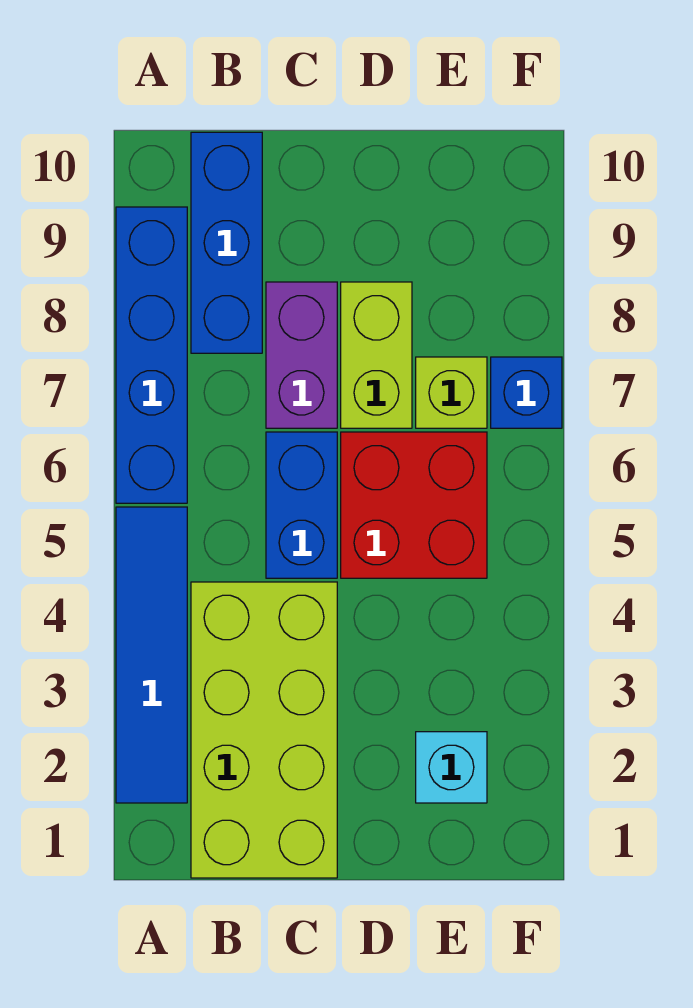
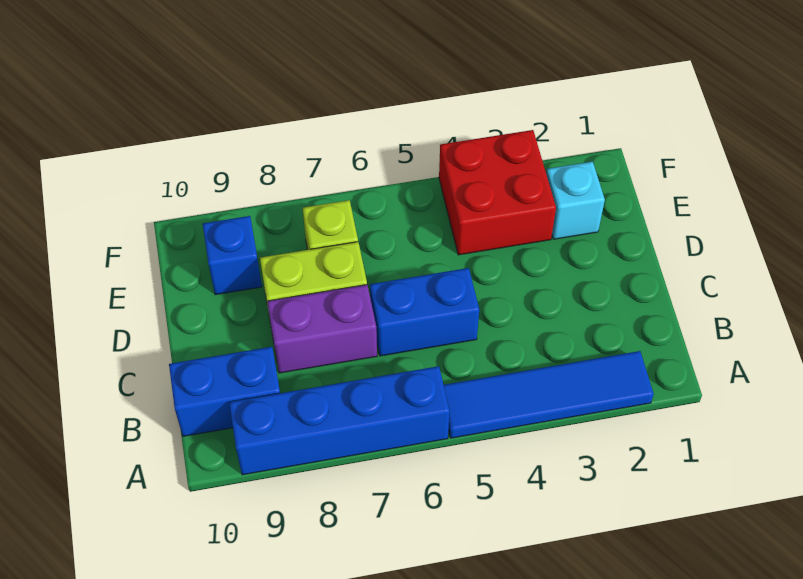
lime brick B1:C4 level 1 -> none
blue brick B8:B10 level 1 -> blue brick B9:B10 level 1
red brick D5:E6 level 1 -> red brick E3:F4 level 1
blue brick F7 level 1 -> blue brick E9 level 1

